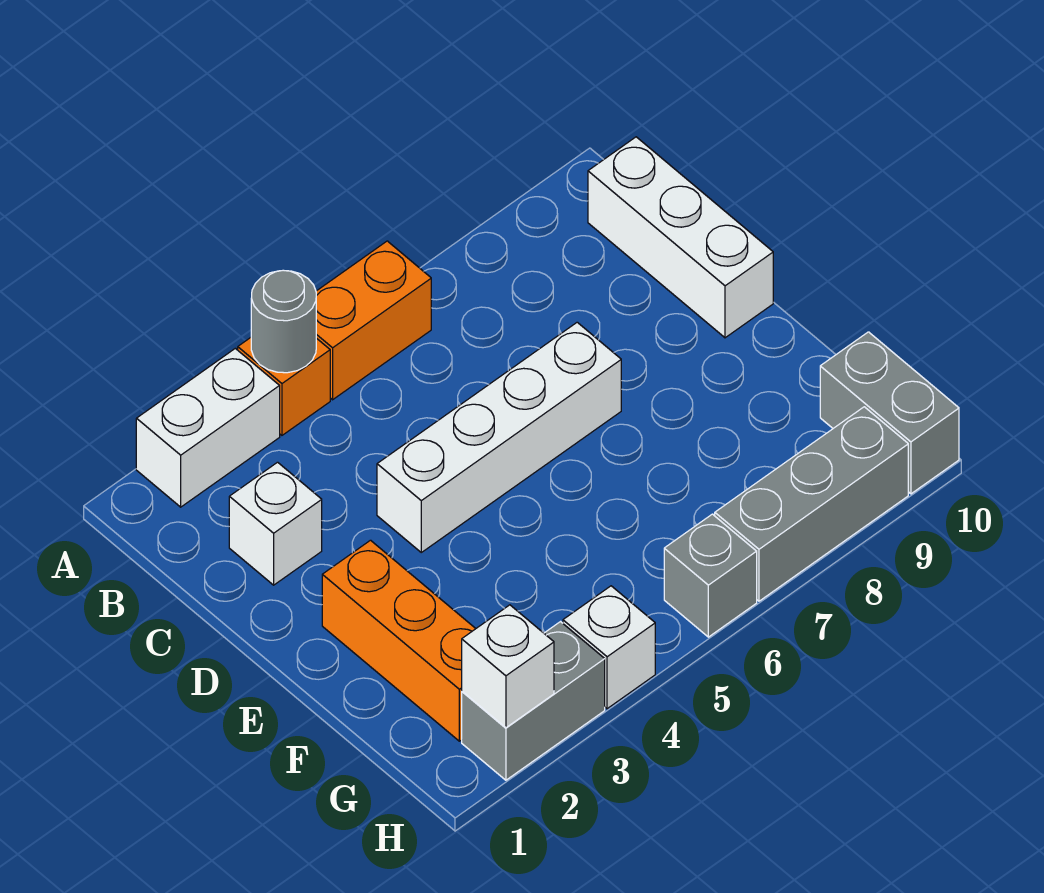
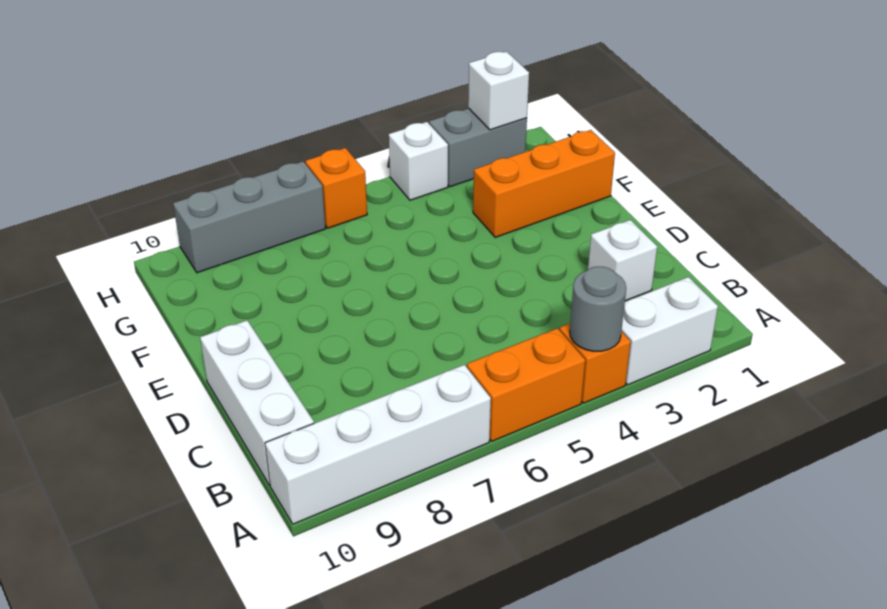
white brick D4:D7 level 1 -> white brick A7:A10 level 1
orange brick E2:G2 level 1 -> orange brick F1:F3 level 1
grey brick G10:H10 level 1 -> none
grey brick H6 level 1 -> orange brick H6 level 1

